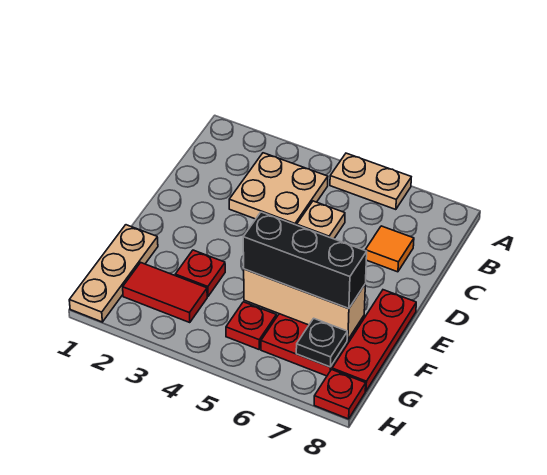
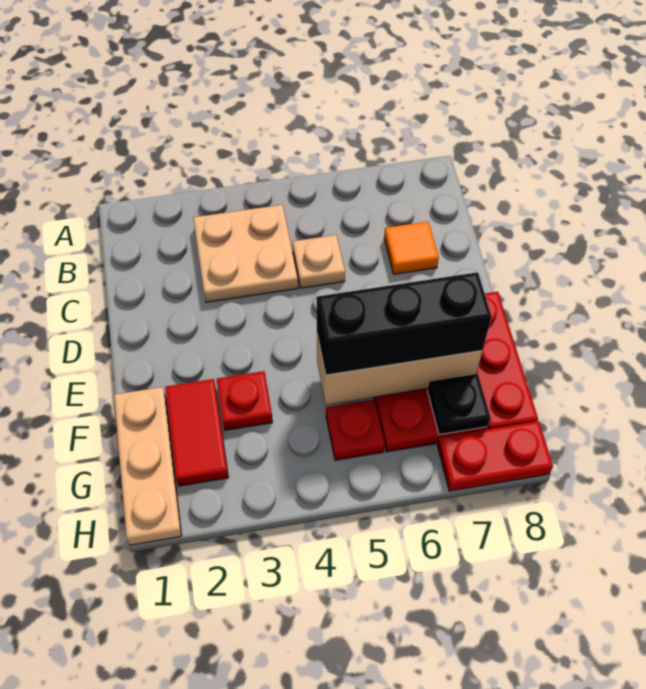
tan plate A5:A6 level 1 -> none
red tile G2:G3 level 1 -> red tile F2:G2 level 1
red plate H8 level 1 -> red plate H7:H8 level 1

